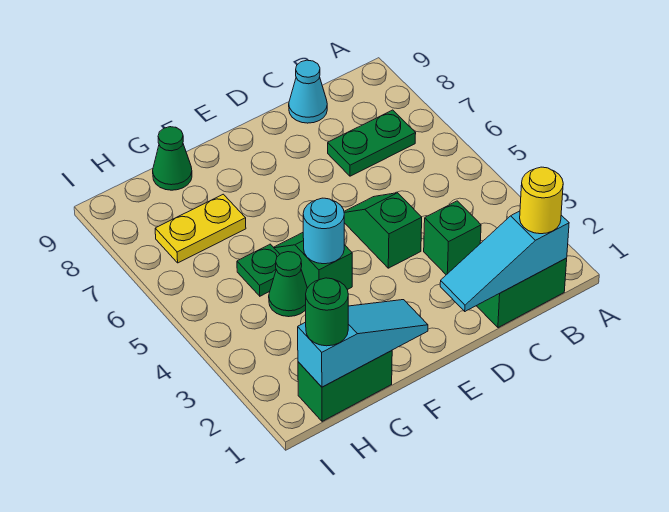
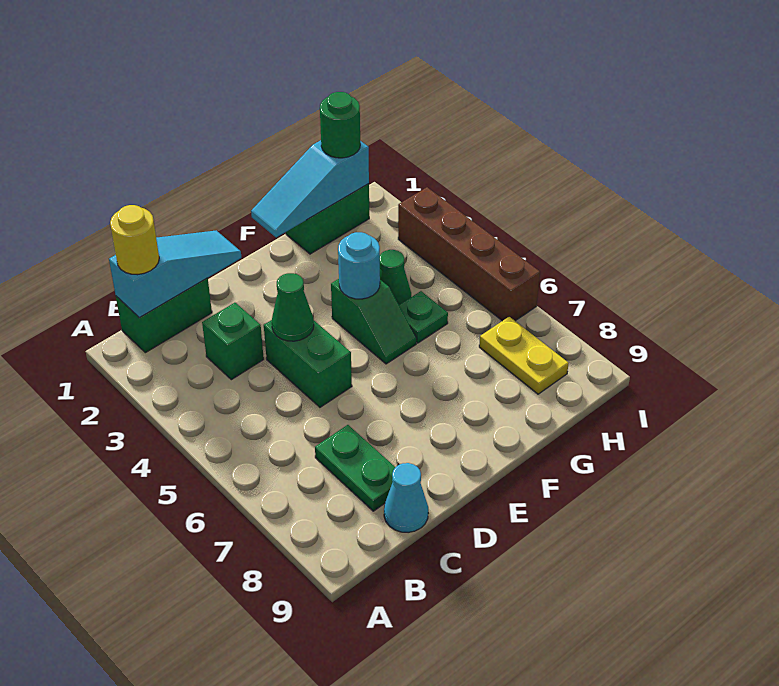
green plate B7:C7 level 1 -> green plate C7:C8 level 1
green slope D4:D5 level 1 top 4 -> green brick D4:D5 level 1
yellow plate G7:H7 level 1 -> yellow plate H7:H8 level 1
green cone G9 level 1 -> green cone D4 level 2
none -> brown brick I3:I6 level 1

